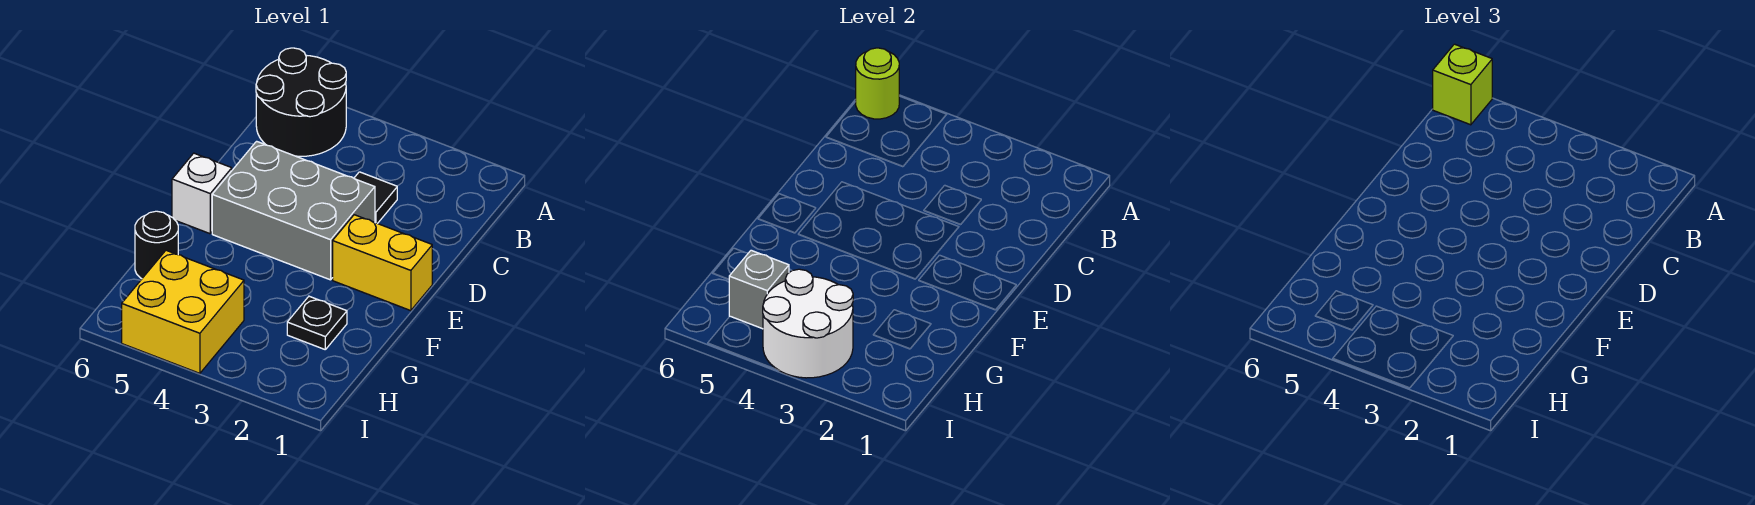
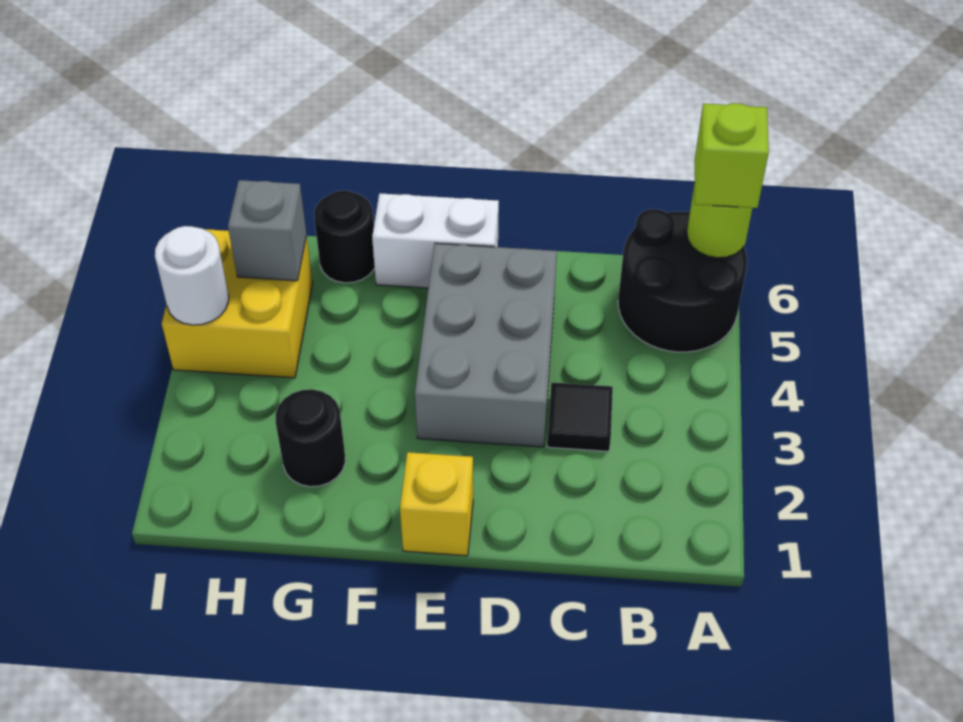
yellow brick E1:E2 level 1 -> yellow brick E1 level 1
white brick E6 level 1 -> white brick E6:F6 level 1
black plate G2 level 1 -> black round brick G2 level 1
white round brick H3:I4 level 2 -> white round brick I4 level 2

